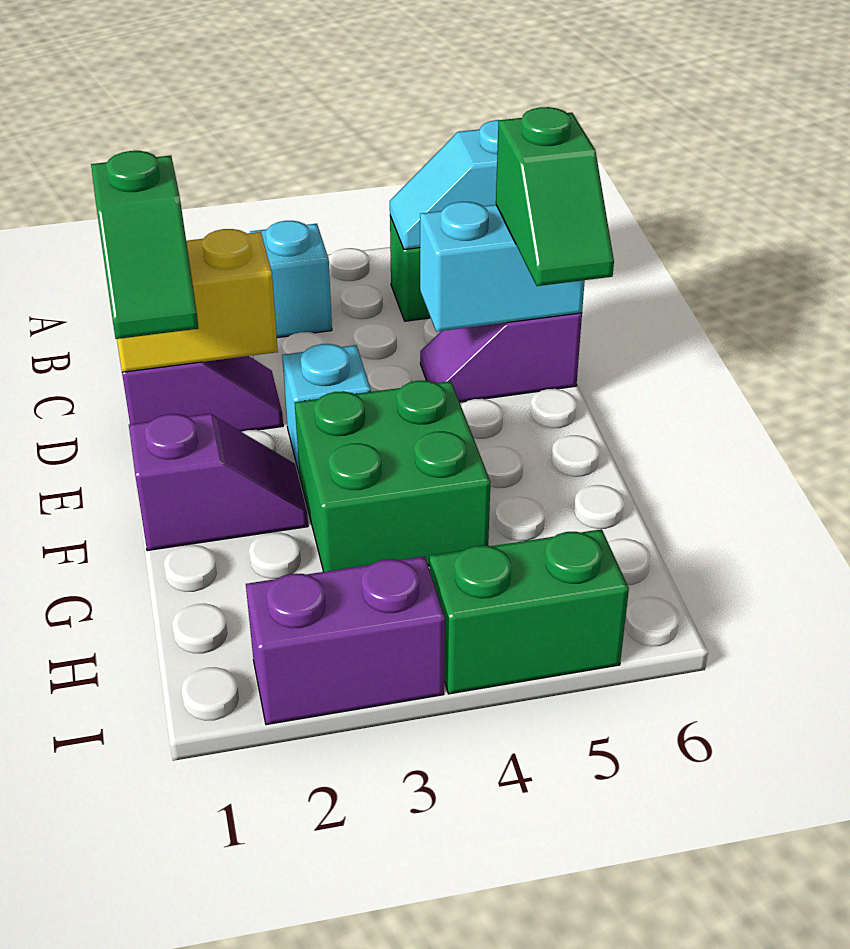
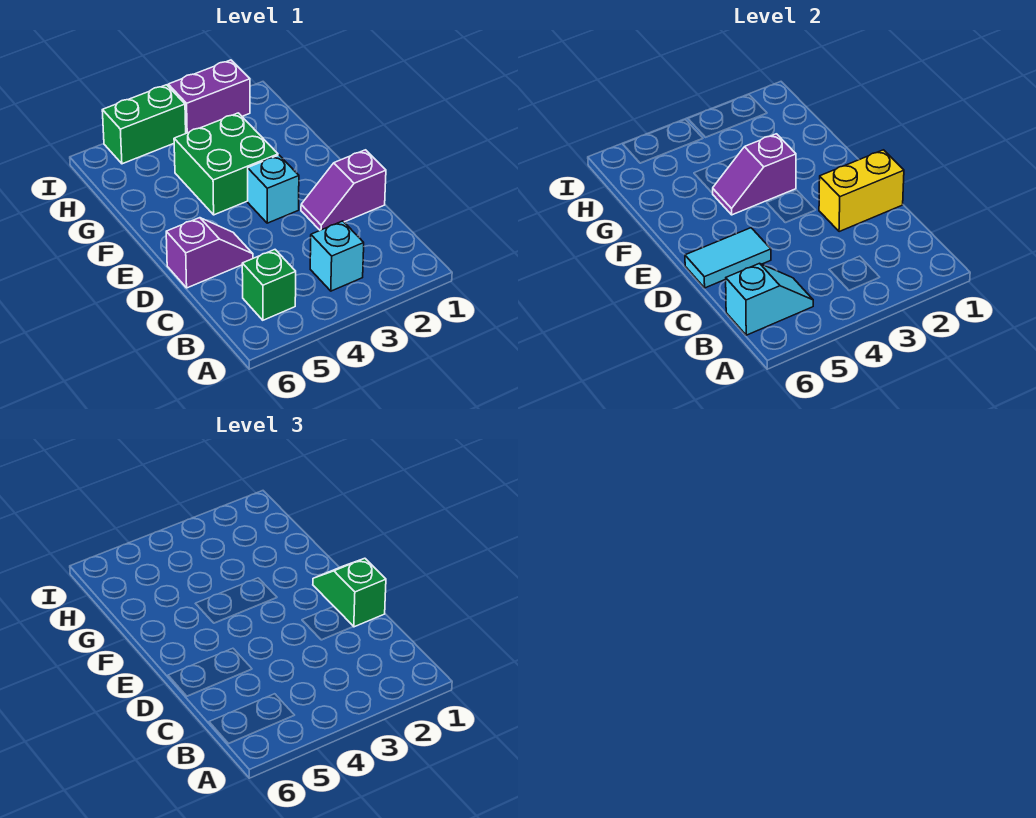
cyan brick D5:D6 level 2 -> cyan tile D5:D6 level 2
green slope D6:E6 level 3 top D -> none
purple slope F1:F2 level 1 top 1 -> purple slope F3:F4 level 2 top 3

